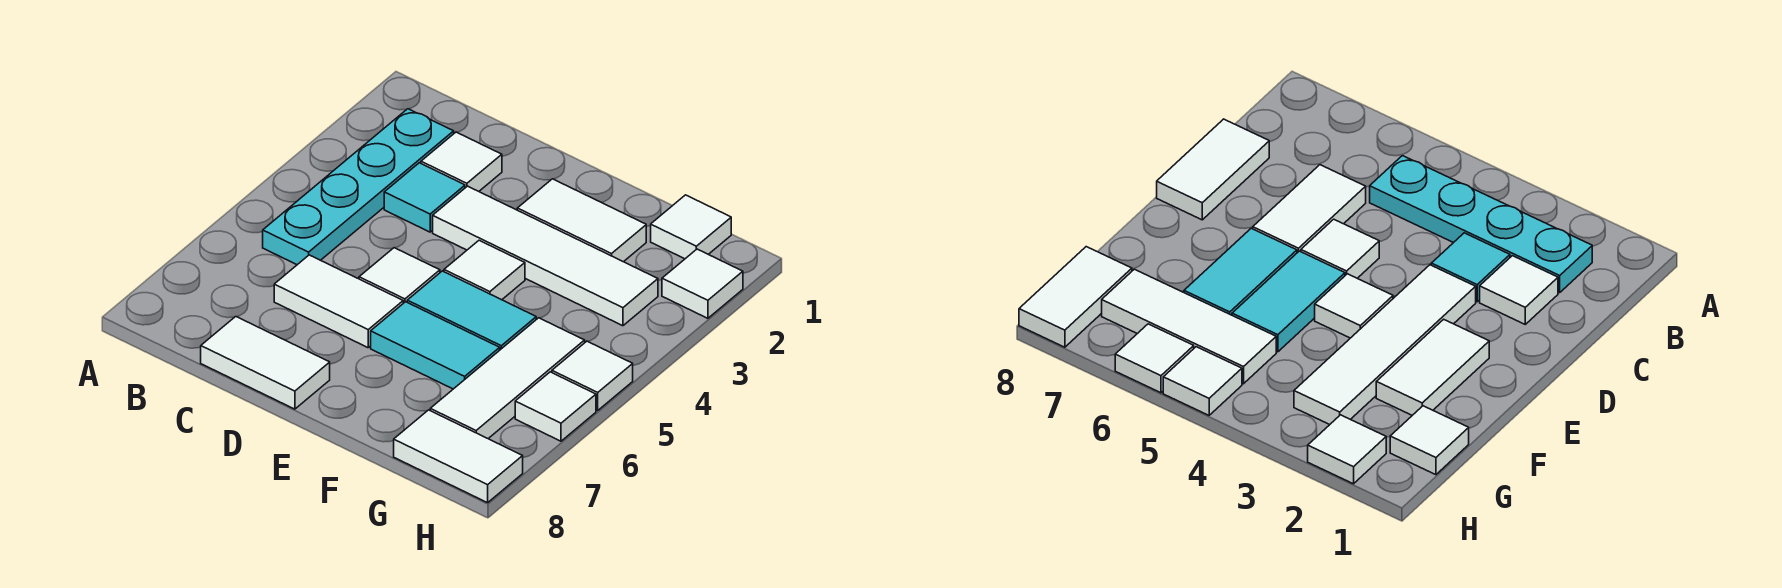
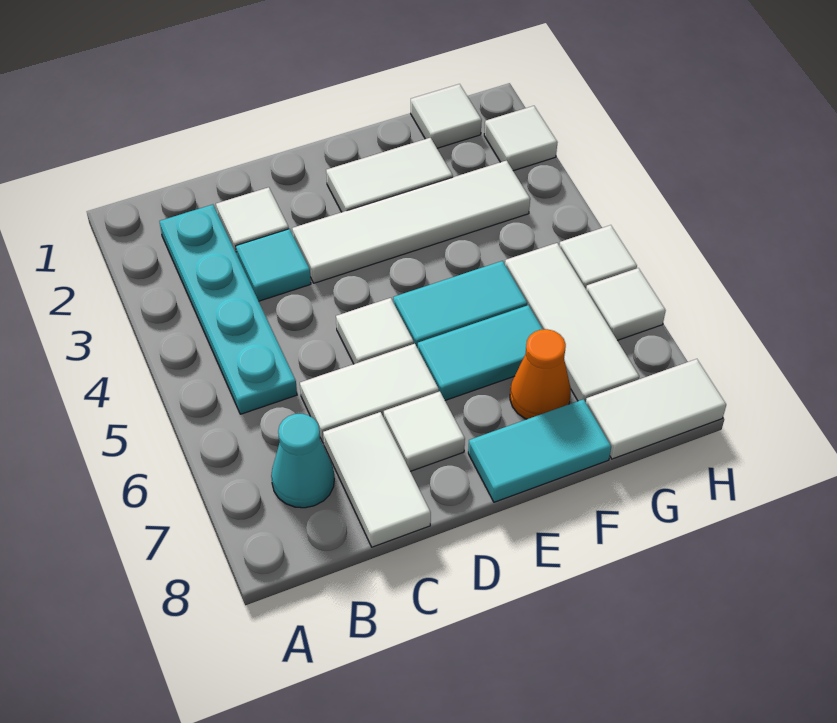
none -> cyan cone B7 level 1
white tile C8:D8 level 1 -> white tile C7:C8 level 1
white tile E4 level 1 -> white tile D7 level 1
none -> cyan tile E8:F8 level 1
none -> orange cone F7 level 1

